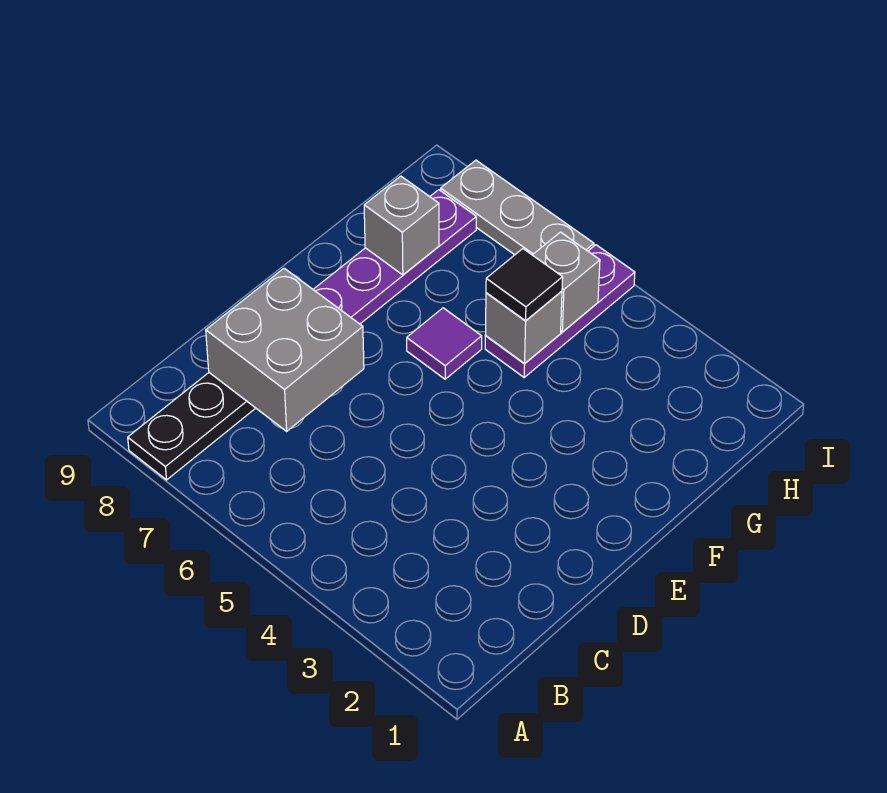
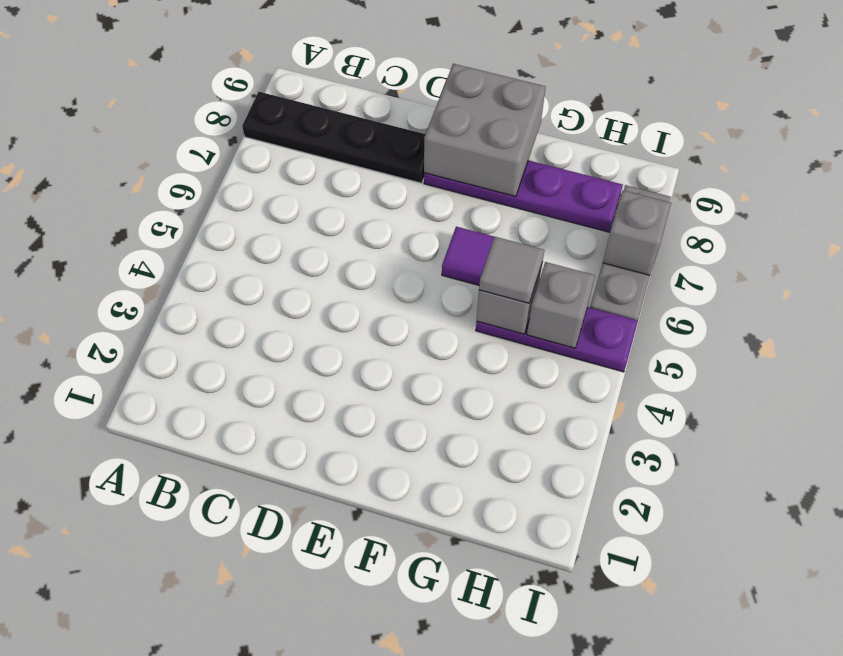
grey brick C7:D8 level 2 -> grey brick E8:F9 level 2
black tile G5 level 3 -> grey tile G5 level 3
grey brick G8 level 2 -> grey brick I7 level 2

